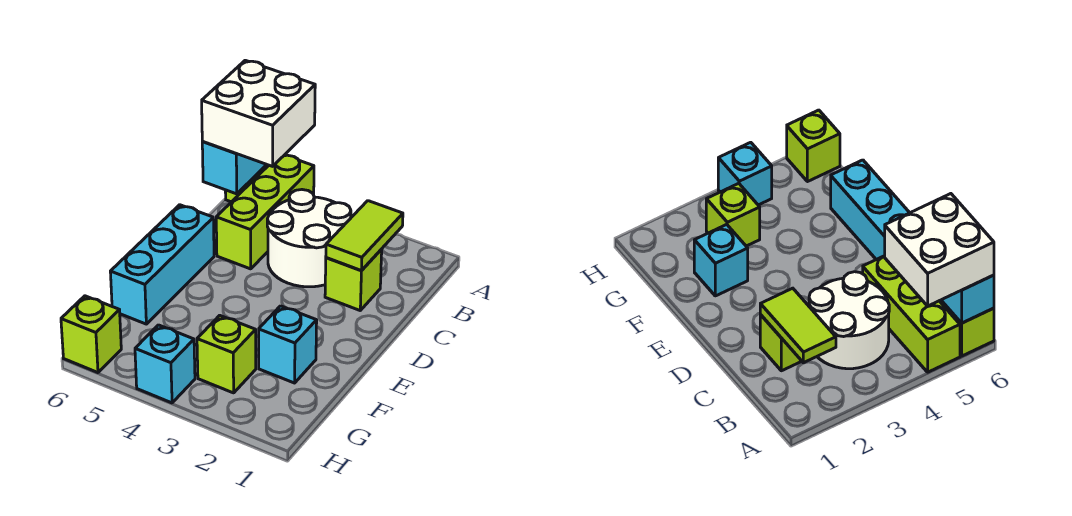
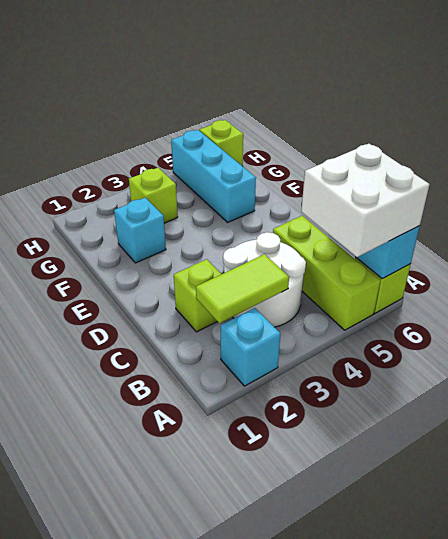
lime tile B2:C2 level 2 -> lime tile B2:B3 level 2
cyan brick D6:F6 level 1 -> cyan brick F5:H5 level 1
cyan brick H4 level 1 -> cyan brick A2 level 1

